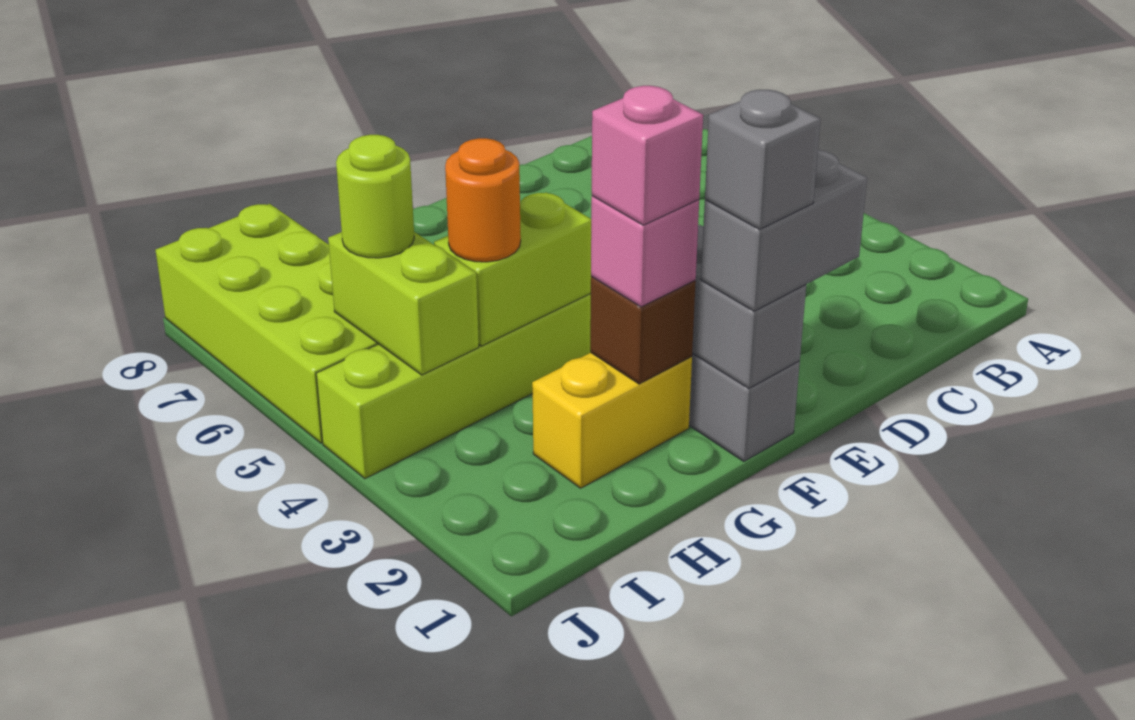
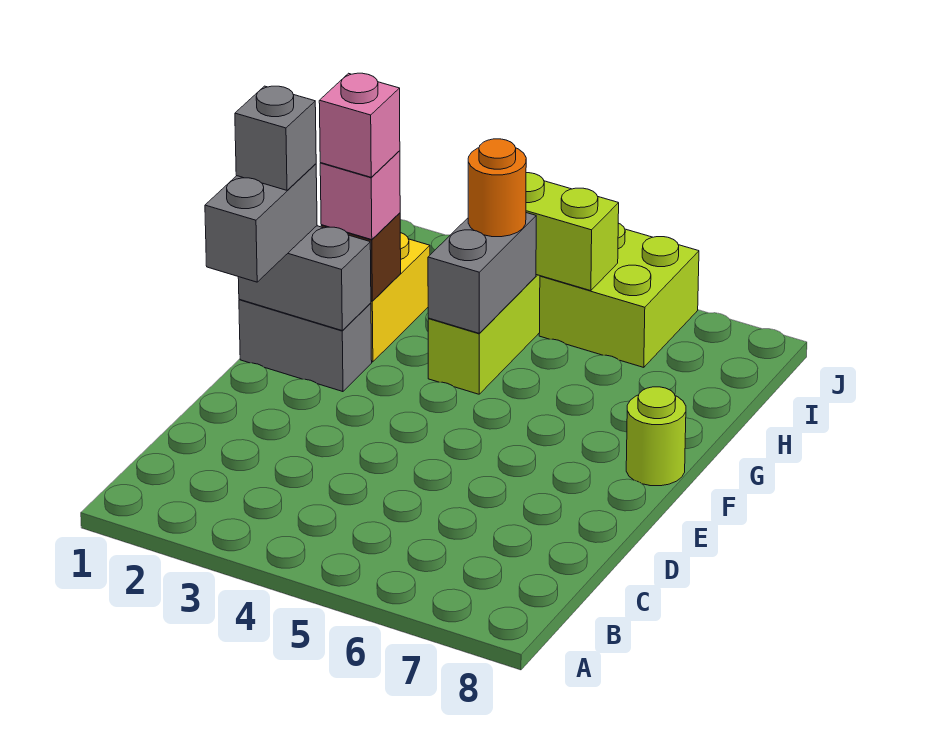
lime brick G4:H4 level 2 -> grey brick G4:H4 level 2
lime brick I5:J8 level 1 -> lime brick I5:J6 level 1
lime round brick I5 level 3 -> lime round brick F8 level 1

